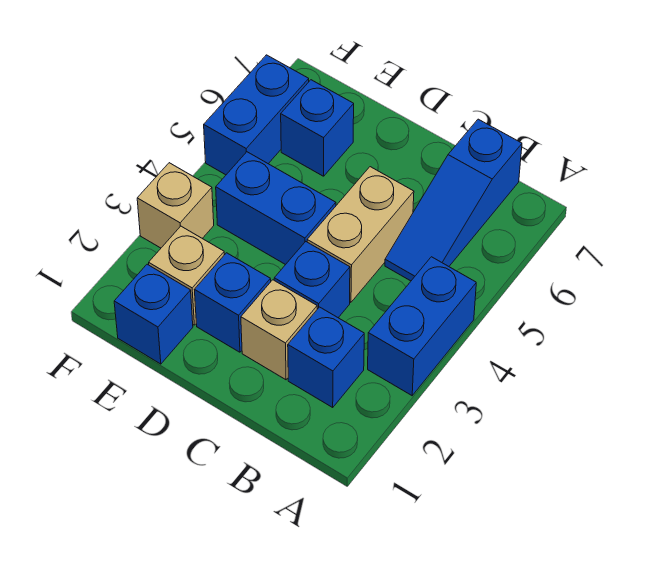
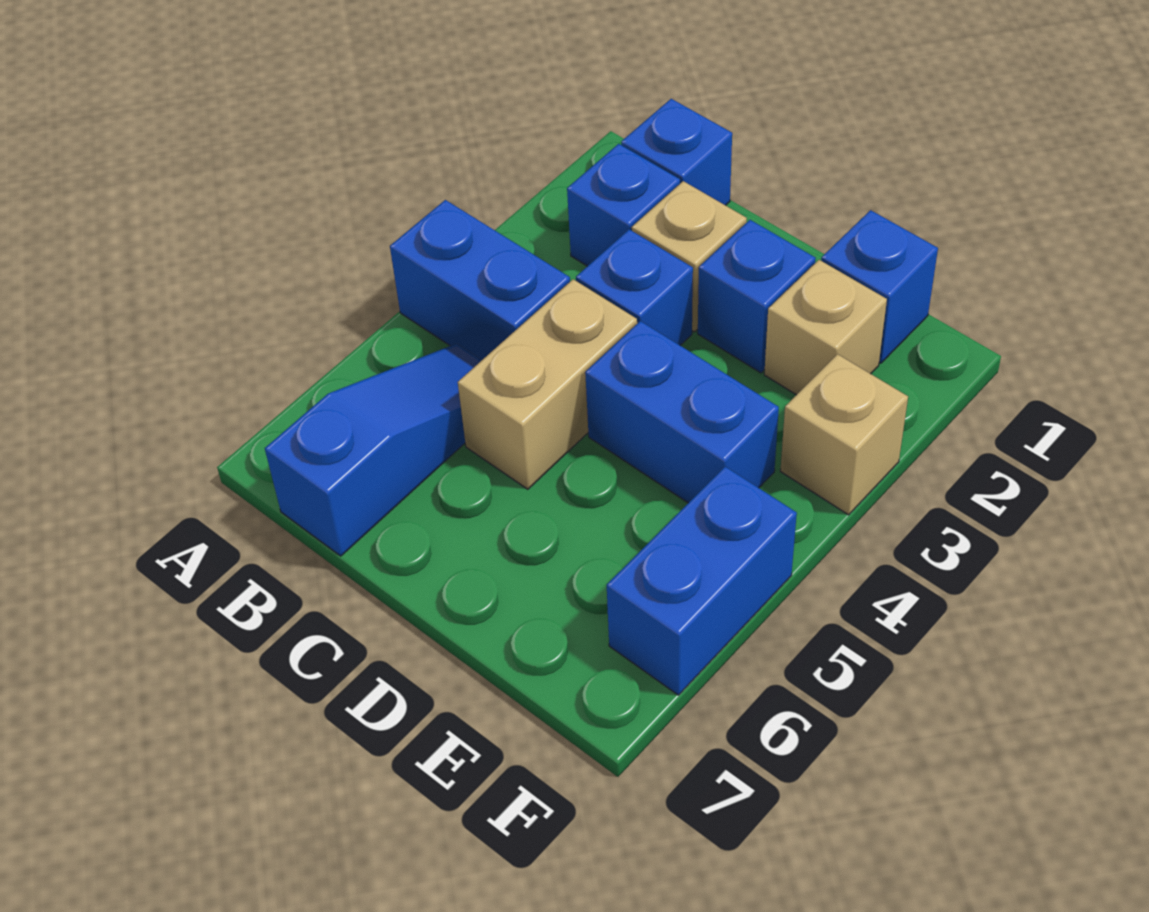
blue brick A3:A4 level 1 -> blue brick A4:B4 level 1
blue brick E6 level 1 -> blue brick B1 level 1

